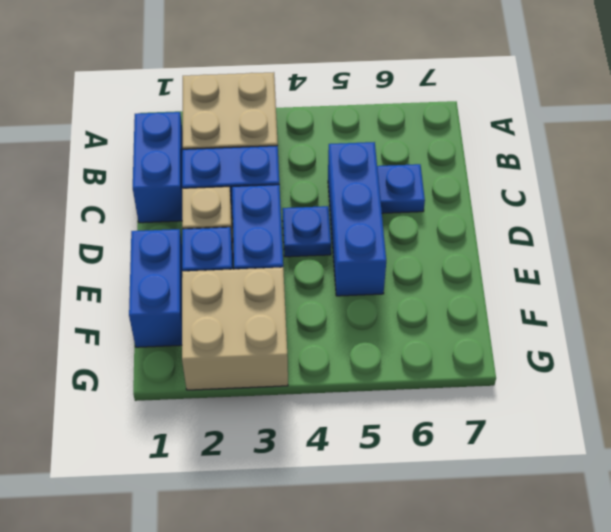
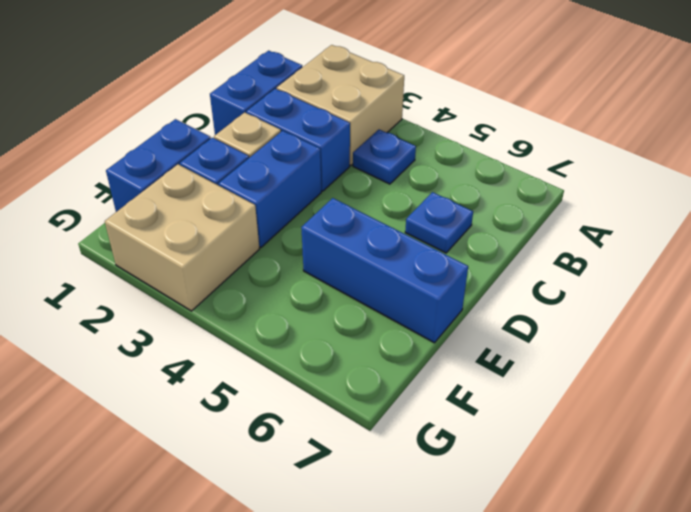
blue brick C5:E5 level 1 -> blue brick E5:E7 level 1
blue plate D4 level 1 -> blue plate B4 level 1

